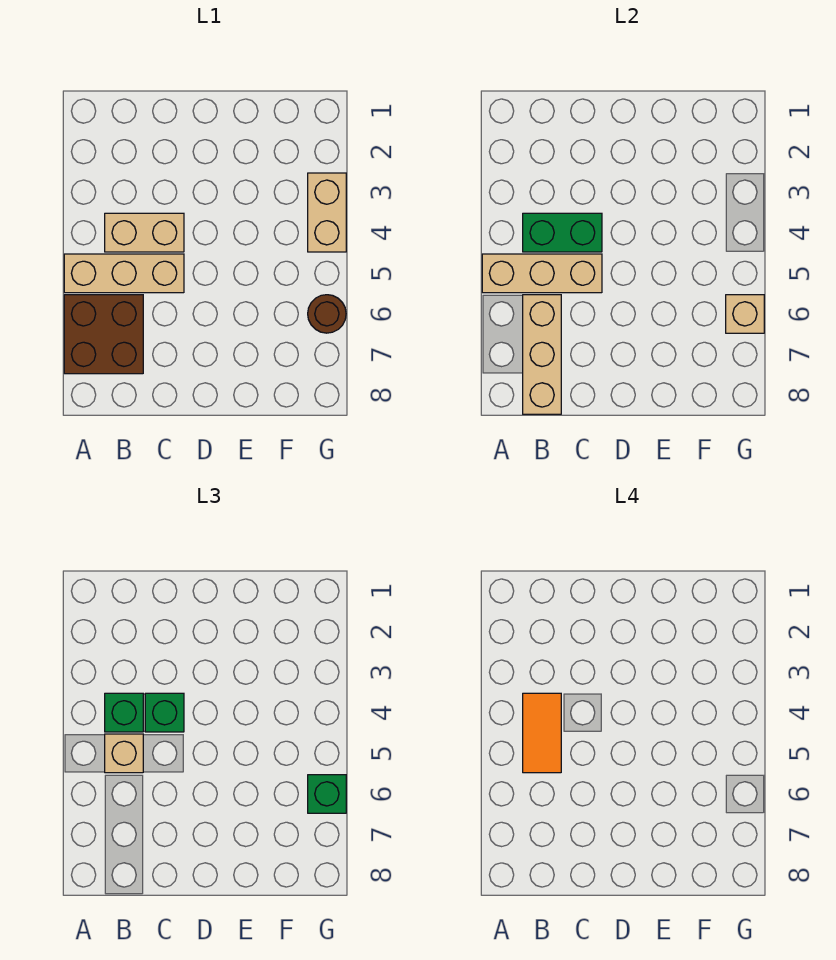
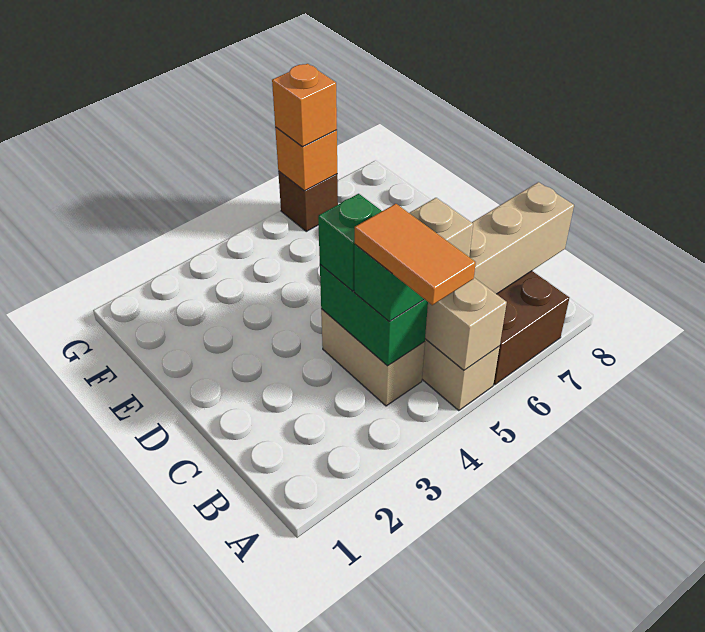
orange tile B4:B5 level 4 -> orange tile A4:B4 level 4
tan brick G3:G4 level 1 -> none
brown round brick G6 level 1 -> brown brick G6 level 1
tan brick G6 level 2 -> orange brick G6 level 2
green brick G6 level 3 -> orange brick G6 level 3

